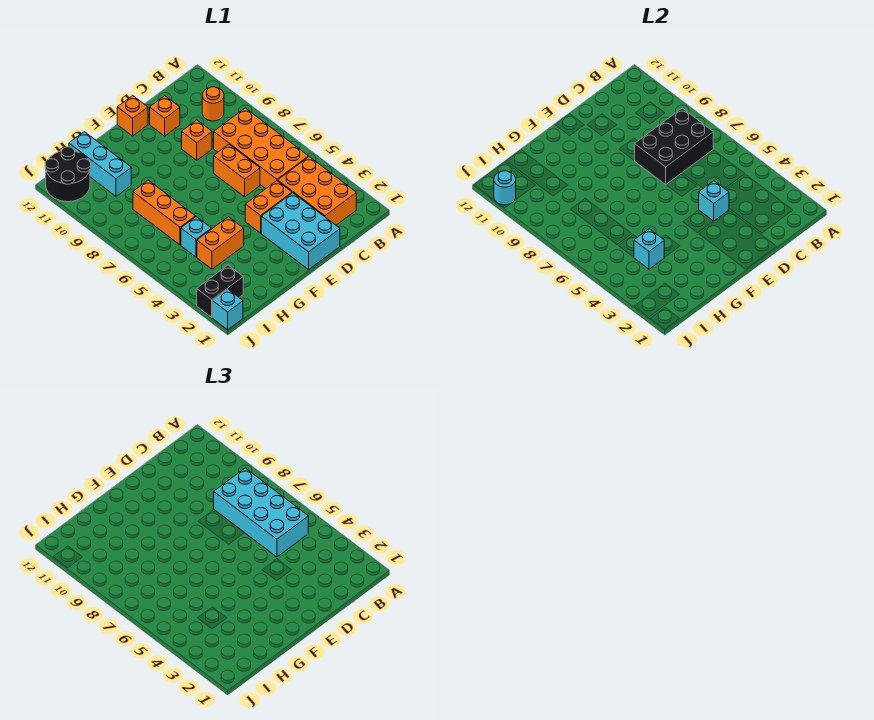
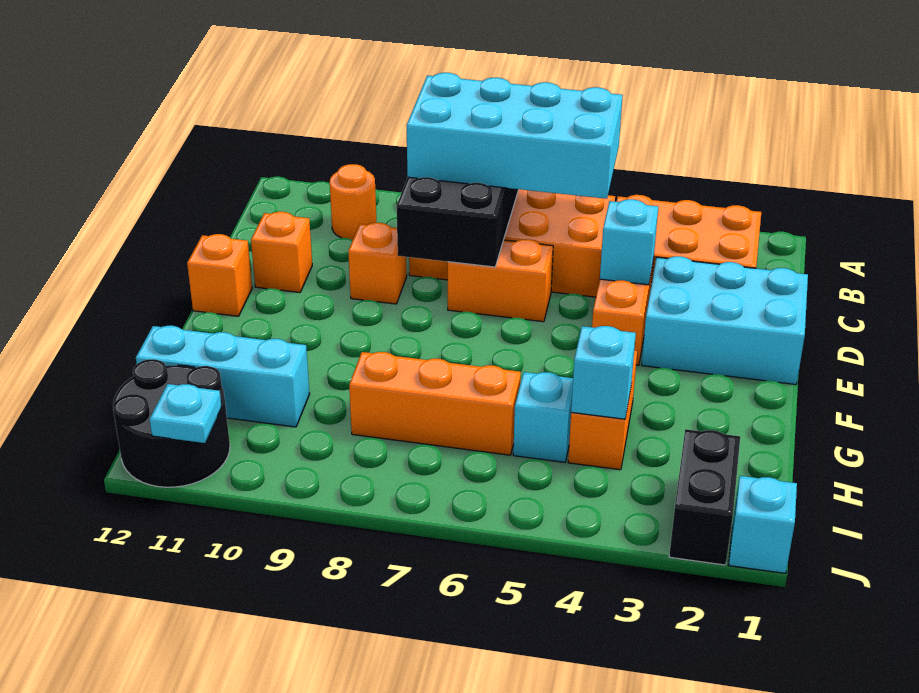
cyan round brick J11 level 2 -> cyan plate J11 level 2

